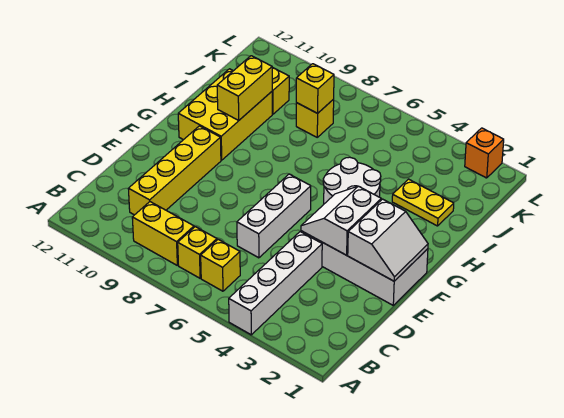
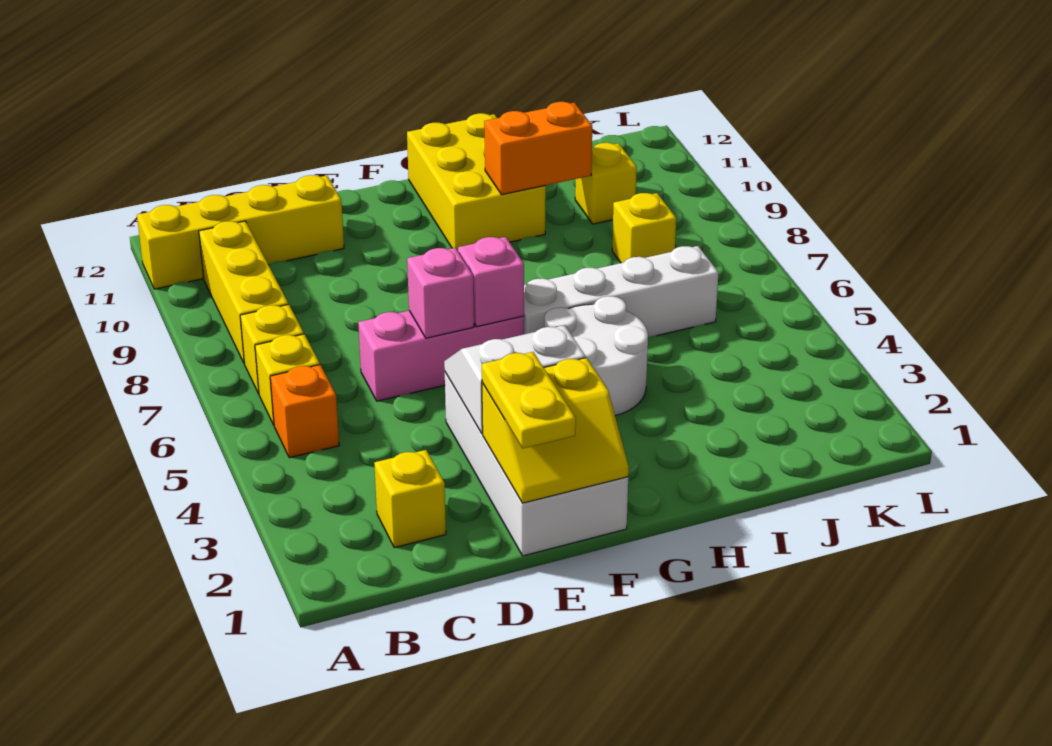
white brick A4:D4 level 1 -> white brick G6:J6 level 1
yellow brick B8:B9 level 1 -> yellow brick B8:B10 level 1
yellow brick C10:F10 level 1 -> yellow brick A11:D11 level 1
white brick D6:F6 level 1 -> pink brick D6:F6 level 1
white slope E1:F2 level 2 top 2 -> yellow slope E1:F2 level 2 top 2
none -> pink brick E6 level 2
none -> pink brick F6 level 2
yellow brick G10:I11 level 1 -> yellow brick G10:H12 level 1
yellow brick H10:I10 level 2 -> orange brick H10:I10 level 2
yellow plate I2:I3 level 1 -> yellow plate E1:E2 level 3
yellow brick J8 level 2 -> yellow brick C2 level 1
orange brick L2 level 1 -> orange brick B5 level 1

